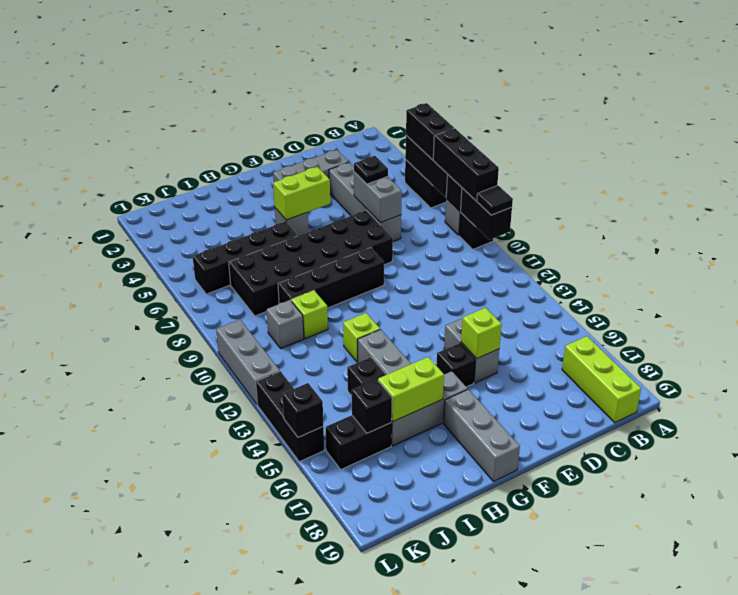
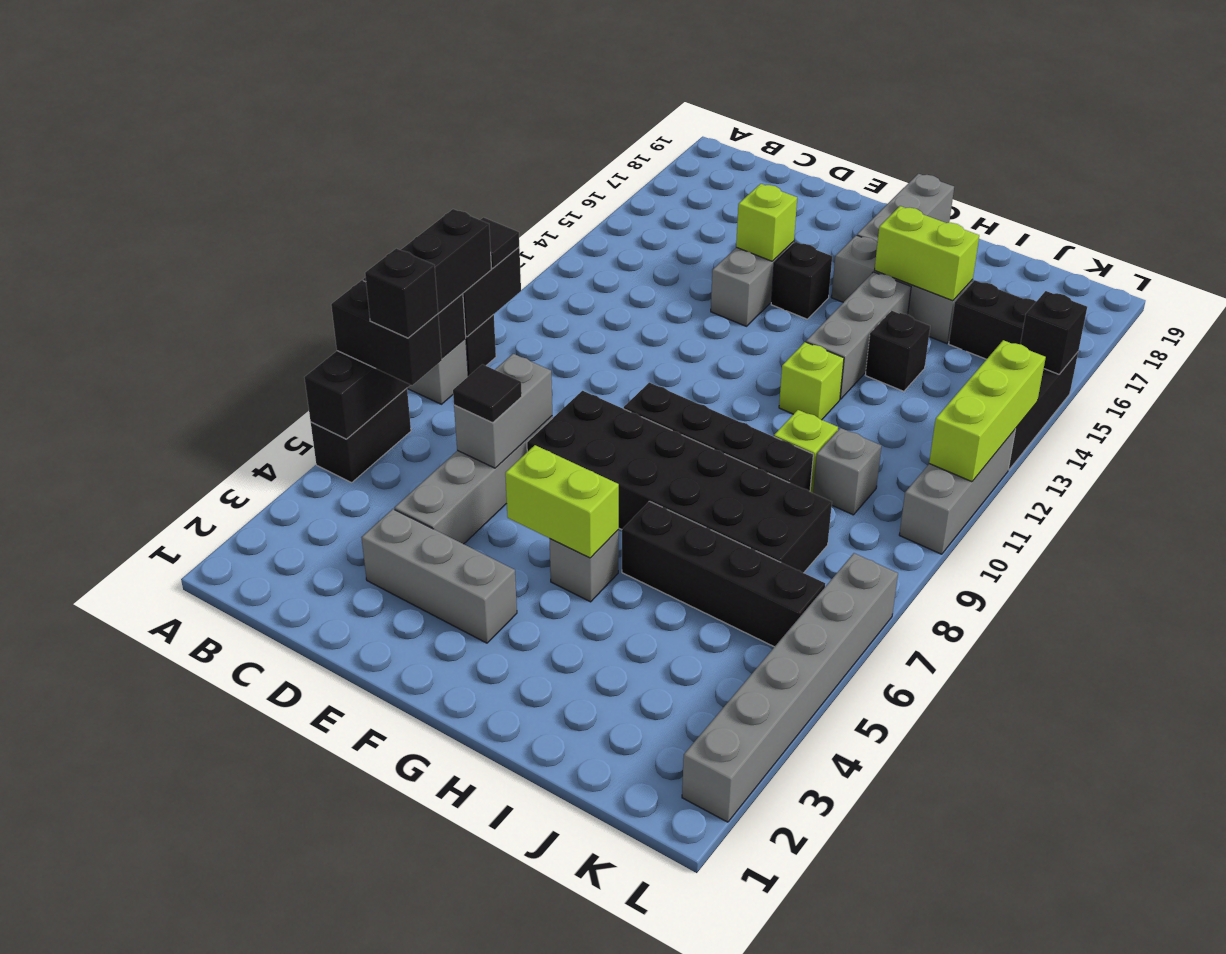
black brick A5:A6 level 3 -> black brick A6:B6 level 3
lime brick B17:B19 level 1 -> lime brick L11:L13 level 2
black plate D6 level 3 -> black tile D6 level 3
black brick J16 level 2 -> black brick B6 level 4
none -> grey brick L2:L7 level 1

